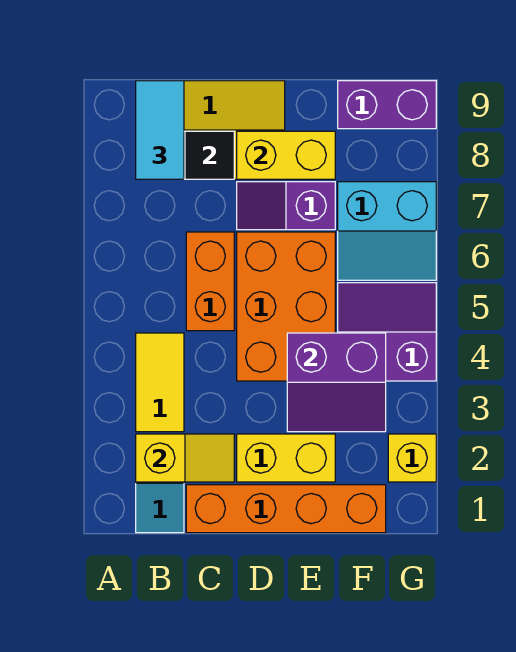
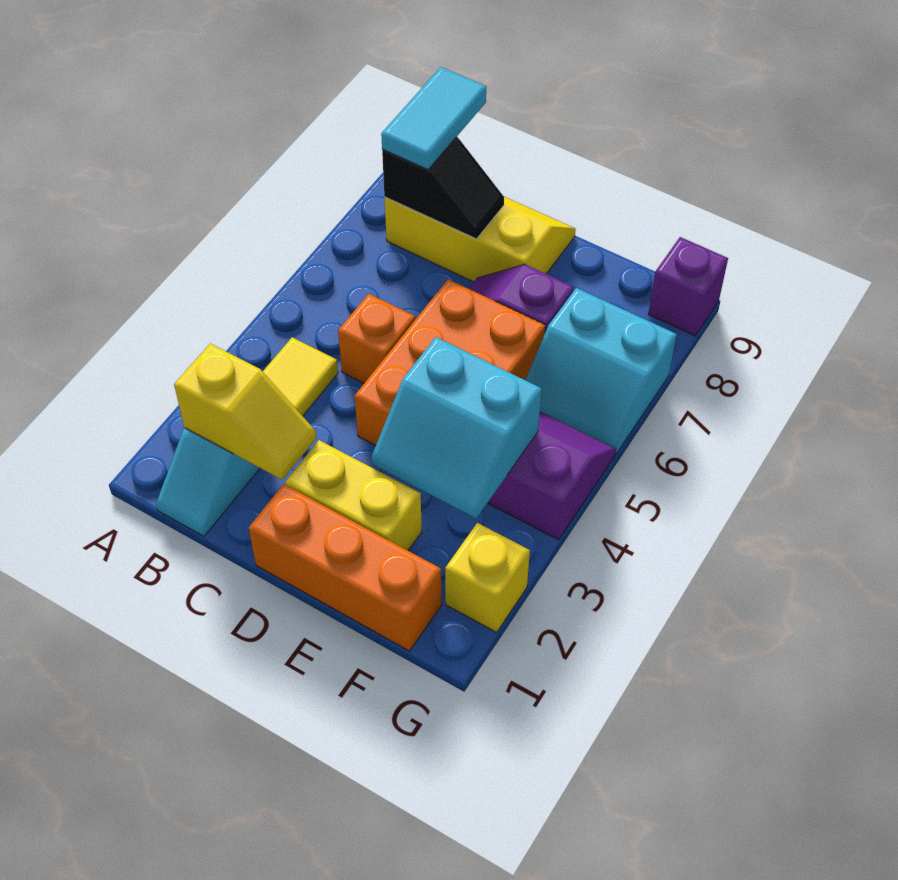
orange brick C1:F1 level 1 -> orange brick D1:F1 level 1
orange brick C5:C6 level 1 -> orange brick C5 level 1
yellow brick D8:E8 level 2 -> none
purple slope E3:F4 level 2 top 4 -> cyan slope E3:F4 level 2 top 4
purple brick F9:G9 level 1 -> purple brick G9 level 1

